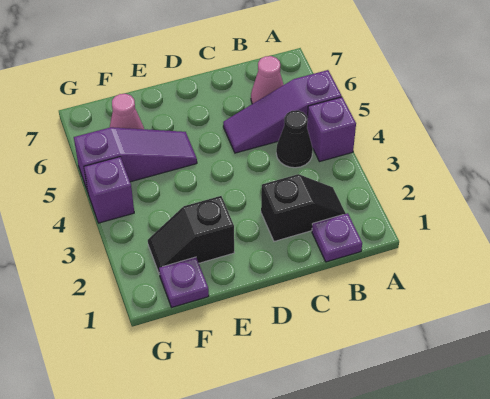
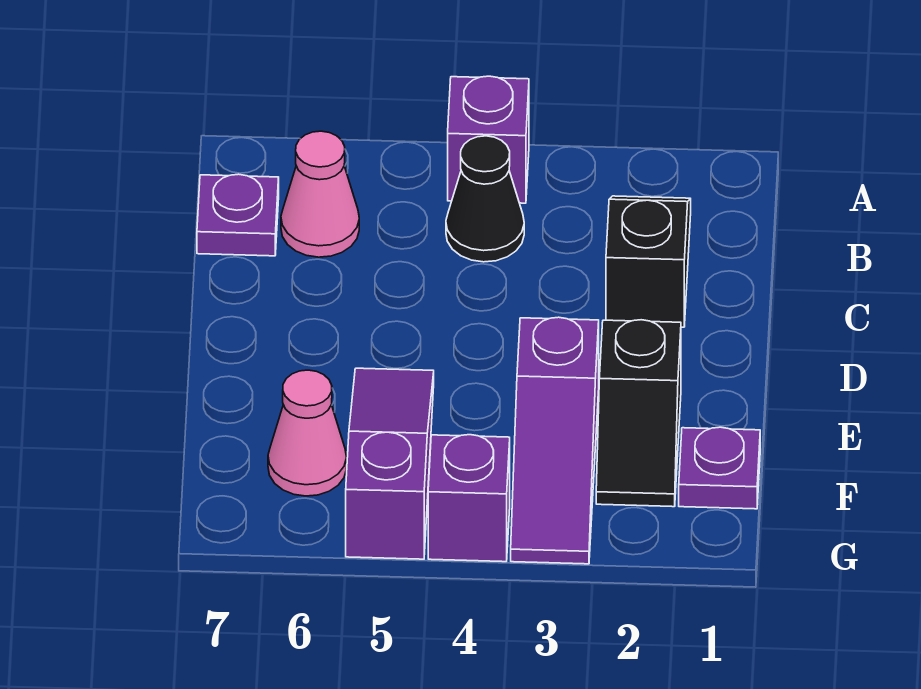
purple slope A5:C5 level 1 top A -> purple slope E3:G3 level 1 top E
purple plate B1 level 1 -> purple plate B7 level 1

